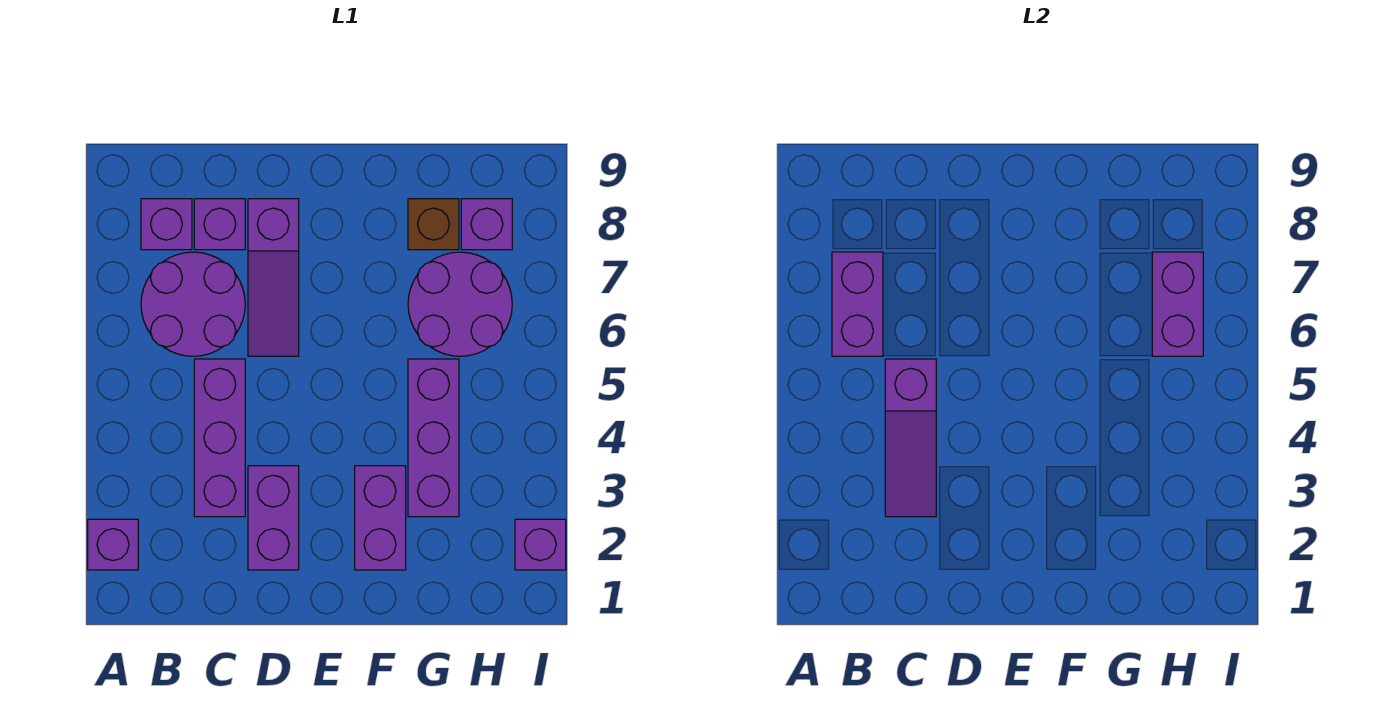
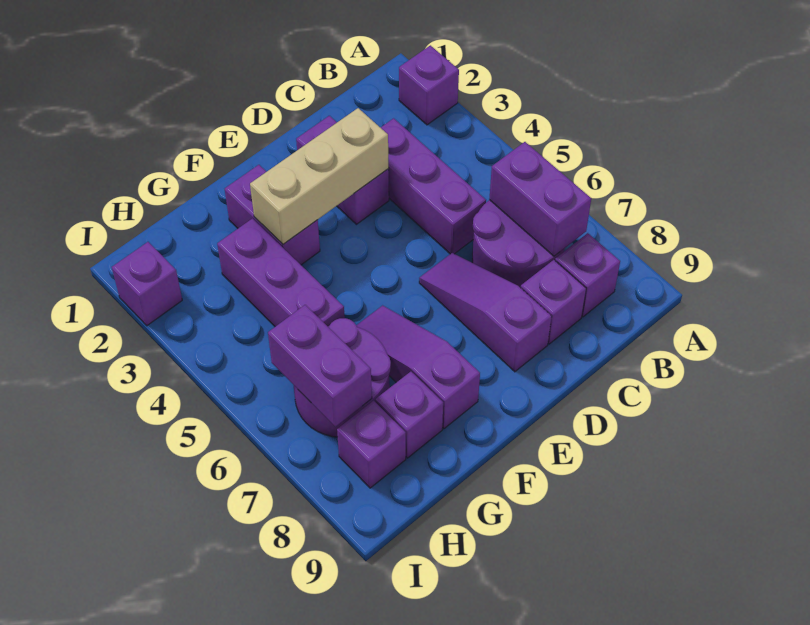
purple slope C3:C5 level 2 top 5 -> purple slope F6:F8 level 1 top 8
none -> tan brick D3:F3 level 2
brown brick G8 level 1 -> purple brick G8 level 1

